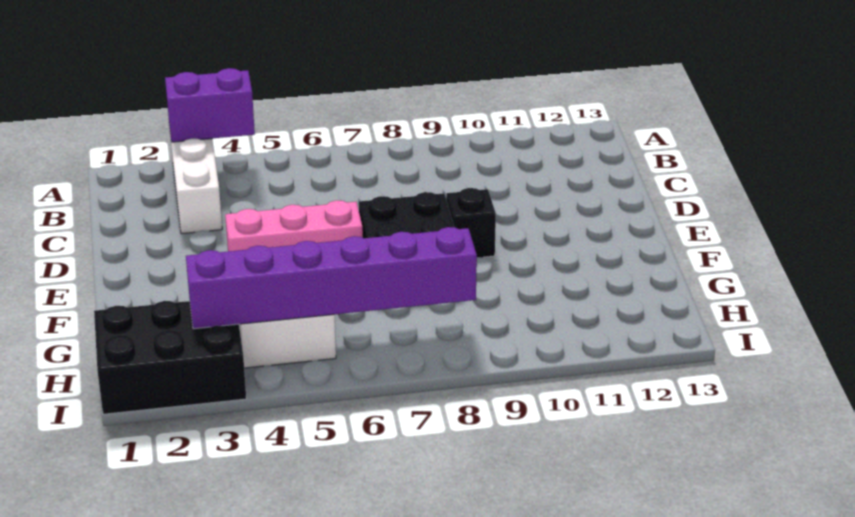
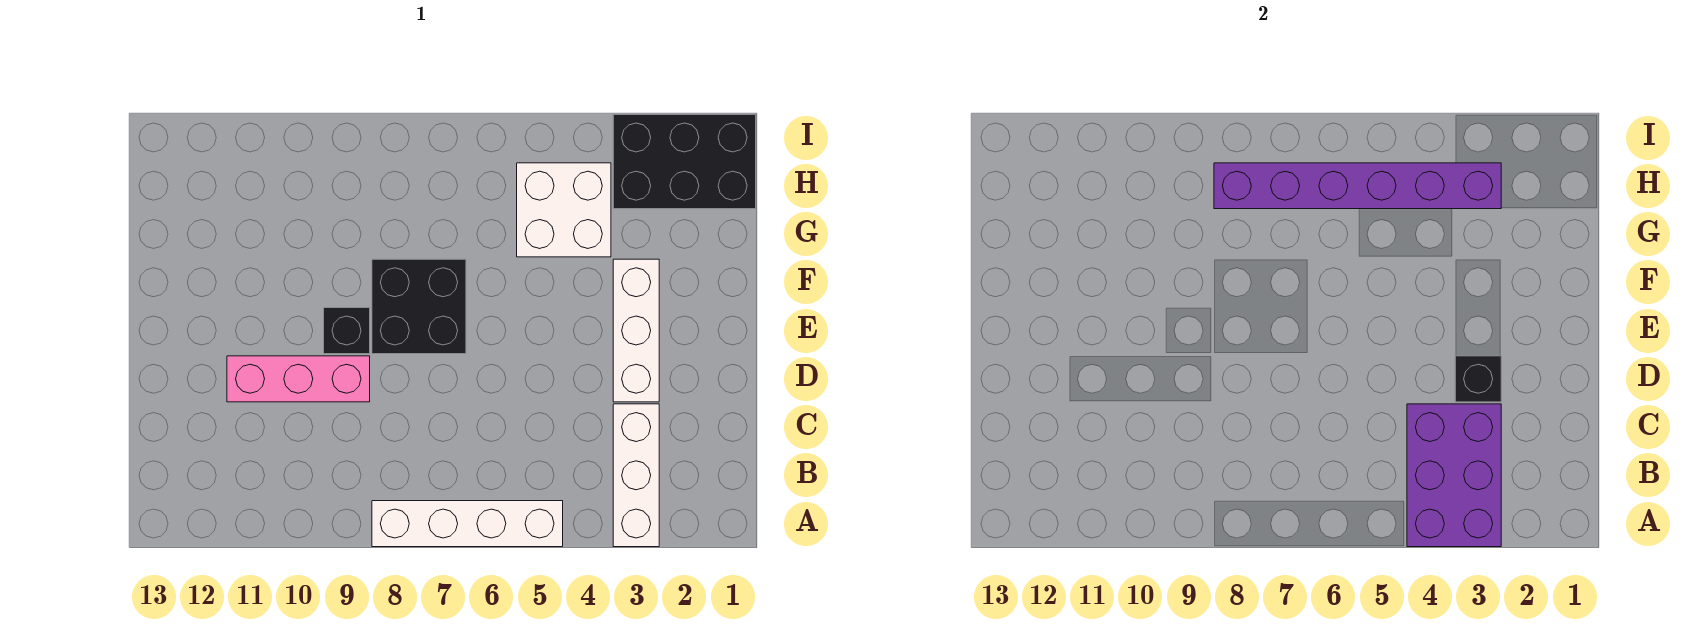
purple brick A3:A4 level 2 -> purple brick A3:C4 level 2
none -> white brick A5:A8 level 1
none -> white brick D3:F3 level 1
none -> black brick D3 level 2
pink brick E4:E6 level 1 -> pink brick D9:D11 level 1

